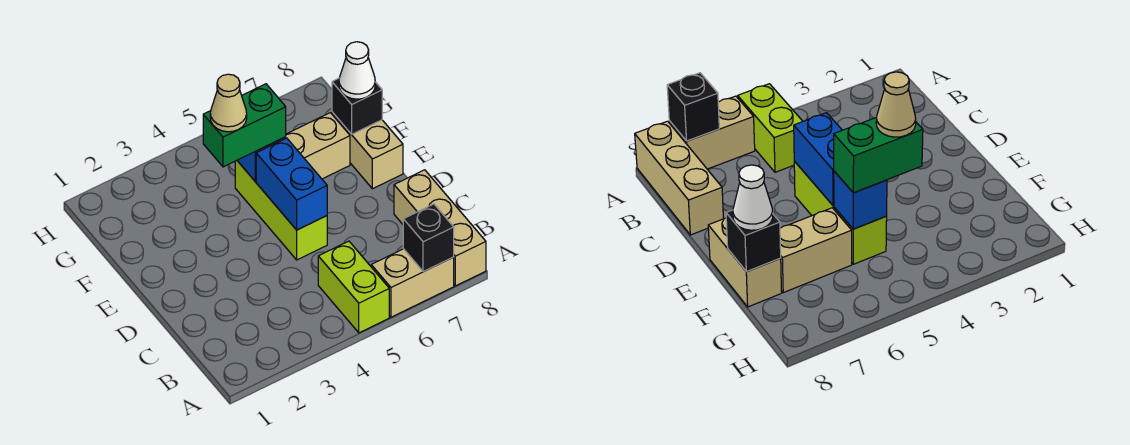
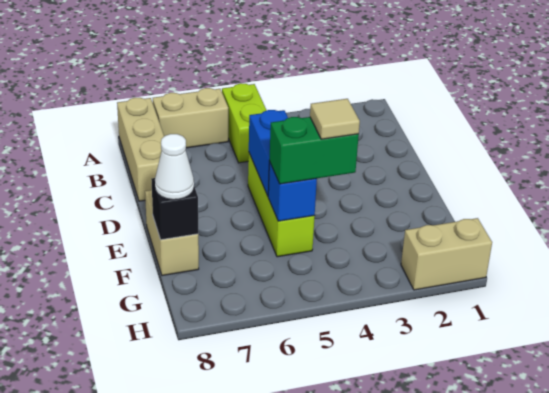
black brick A7 level 2 -> none
tan cone F4 level 4 -> tan tile F4 level 4
tan brick F6:F7 level 1 -> tan brick H1:H2 level 1

